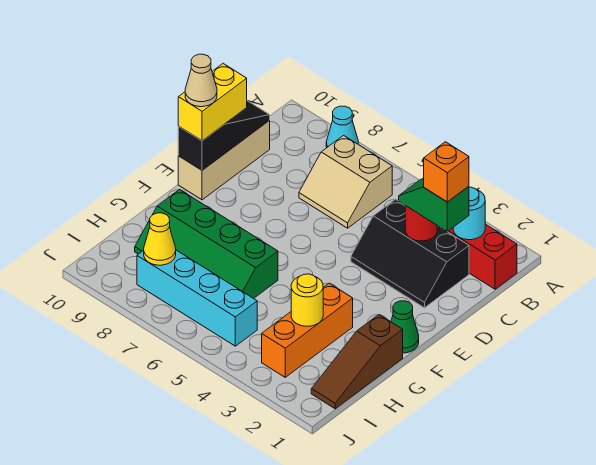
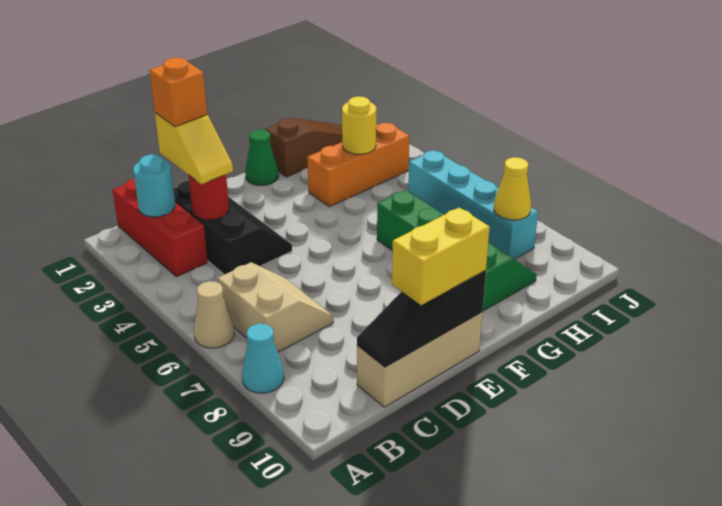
green slope C2:C3 level 3 top 2 -> yellow slope C2:C3 level 3 top 2
tan cone E10 level 4 -> tan cone A6 level 1

